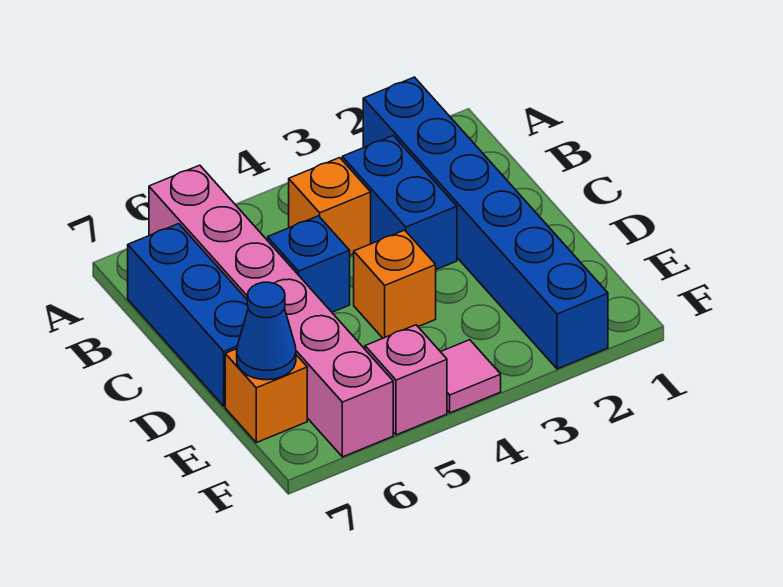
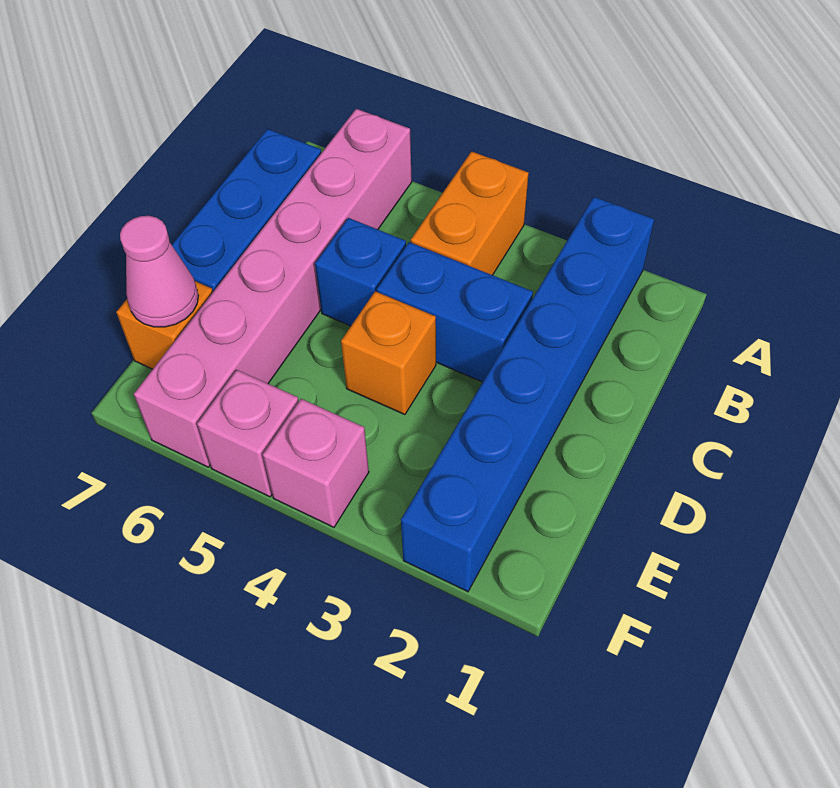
blue brick B3:C3 level 1 -> blue brick C3:C4 level 1
orange brick B4 level 1 -> orange brick A4:B4 level 1
blue cone E7 level 2 -> pink cone E7 level 2
pink tile F4 level 1 -> pink brick F4 level 1

